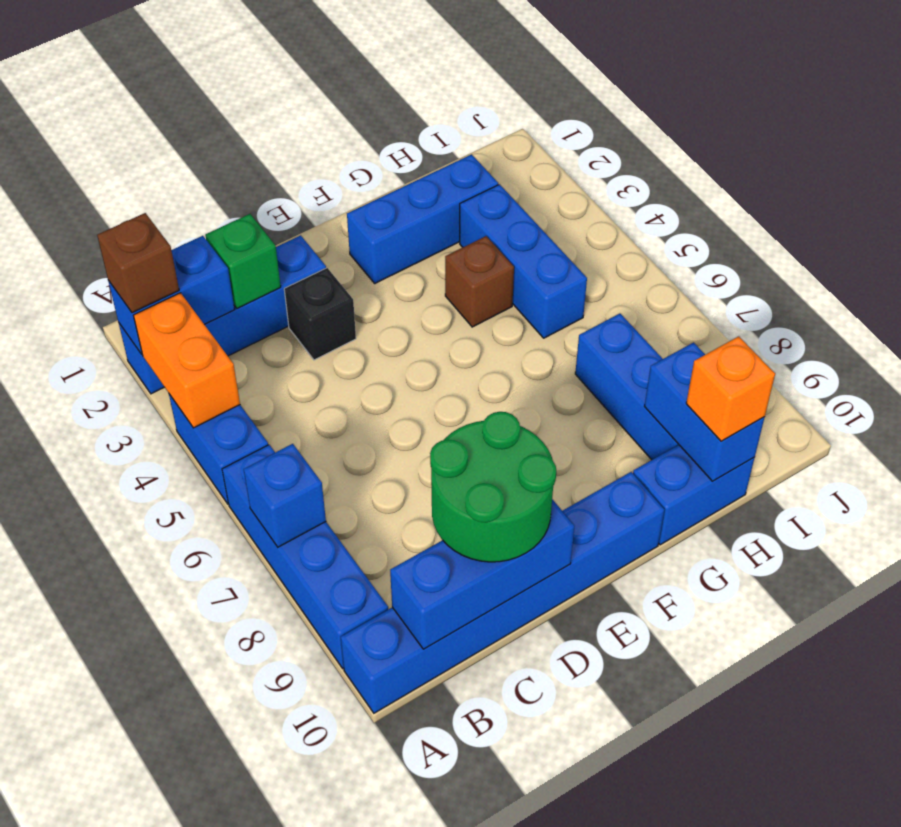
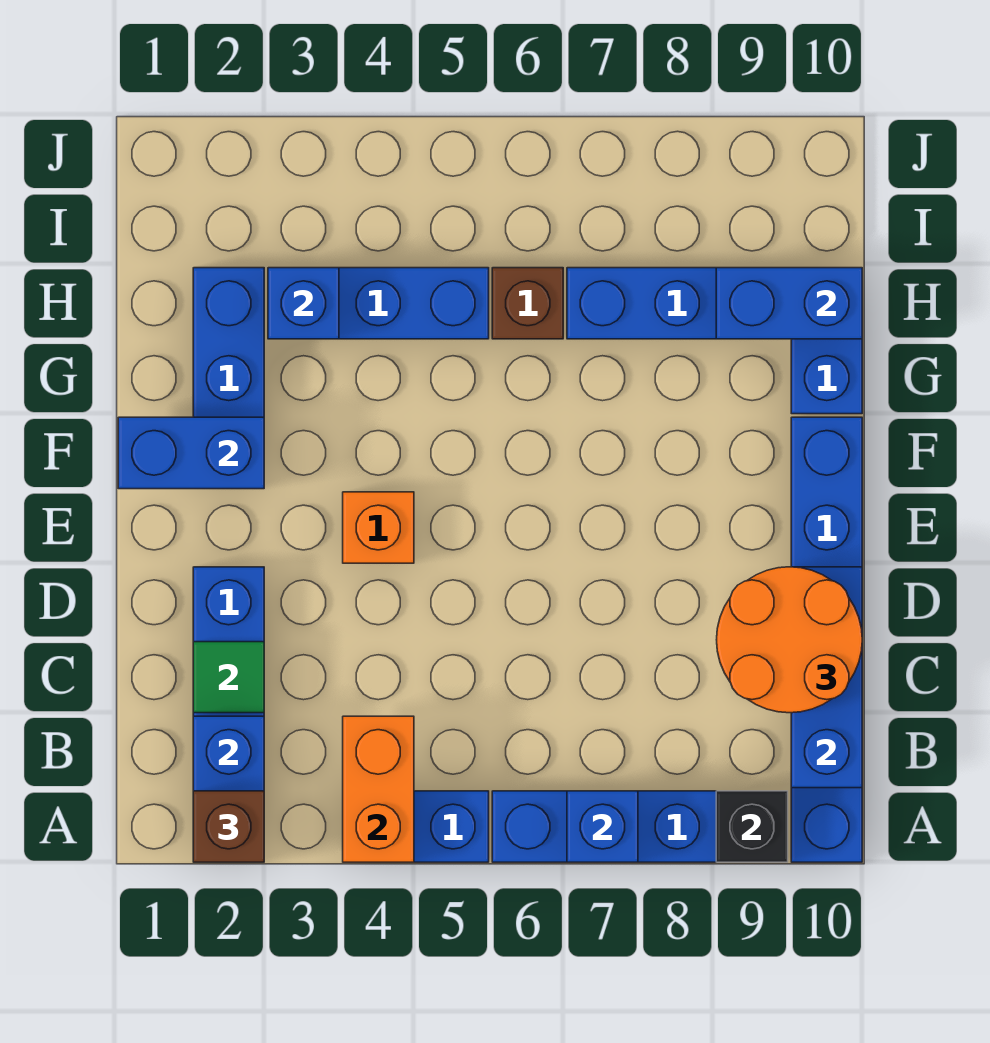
orange brick A3:A4 level 2 -> orange brick A4:B4 level 2
green brick C2 level 2 -> green tile C2 level 2
green round brick C9:D10 level 3 -> orange round brick C9:D10 level 3
black brick D3 level 1 -> black brick A9 level 2
none -> blue brick F1:F2 level 2
brown brick G4 level 1 -> brown brick H6 level 1
none -> blue brick H3 level 2
orange brick H10 level 3 -> orange brick E4 level 1

